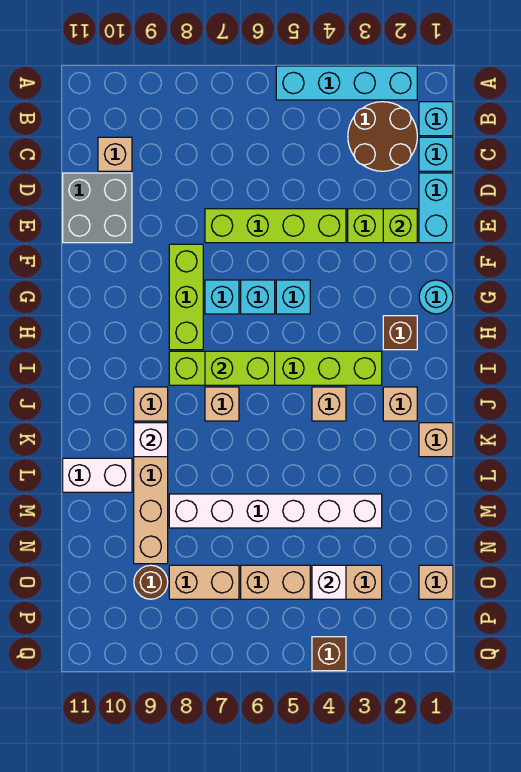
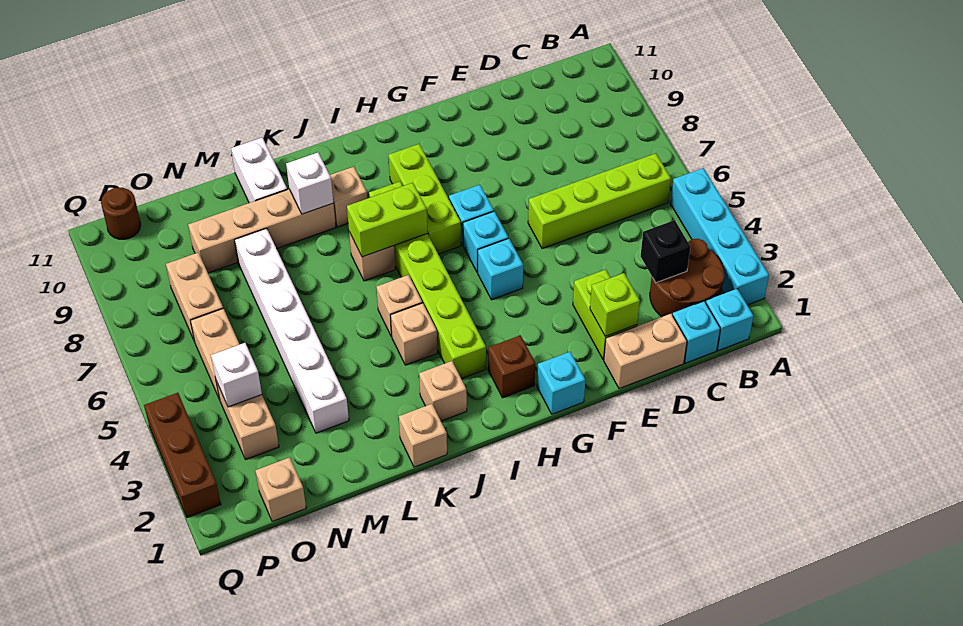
none -> black brick C3 level 2
tan brick C10 level 1 -> tan brick J5 level 1
cyan brick D1:E1 level 1 -> tan brick D1:E1 level 1
grey brick D10:E11 level 1 -> none
lime brick E4:E7 level 1 -> lime brick B6:E6 level 1
lime brick F8:H8 level 1 -> lime brick H7:H9 level 1
cyan round brick G1 level 1 -> cyan brick G1 level 1
lime brick I6:I7 level 2 -> lime brick I7:J7 level 2
brown round brick O9 level 1 -> brown round brick P11 level 1
brown brick Q4 level 1 -> brown brick Q2:Q4 level 1

